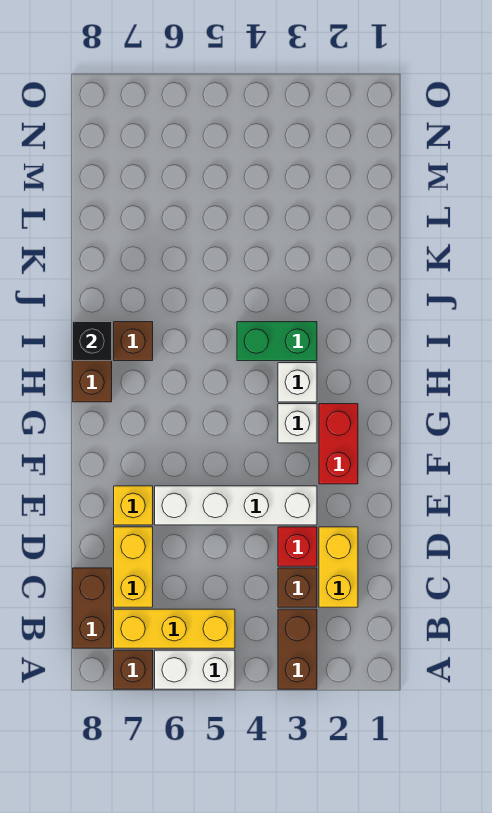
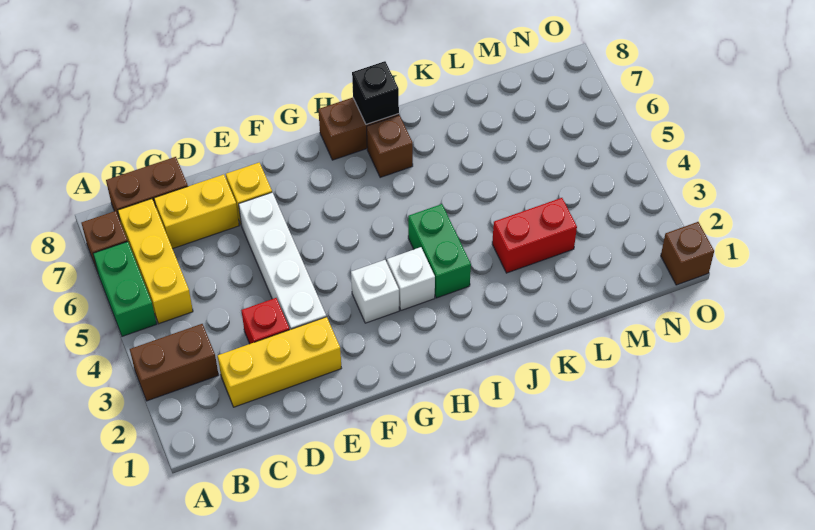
white brick A5:A6 level 1 -> green brick A5:A6 level 1
yellow brick C2:D2 level 1 -> yellow brick C2:E2 level 1
brown brick C3 level 1 -> brown brick O1 level 1
red brick F2:G2 level 1 -> red brick K3:L3 level 1

